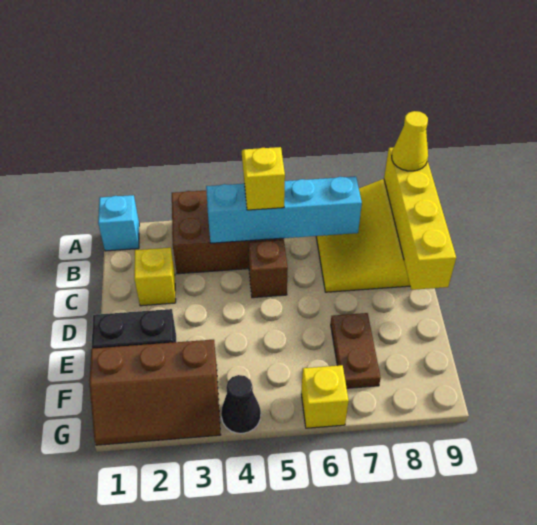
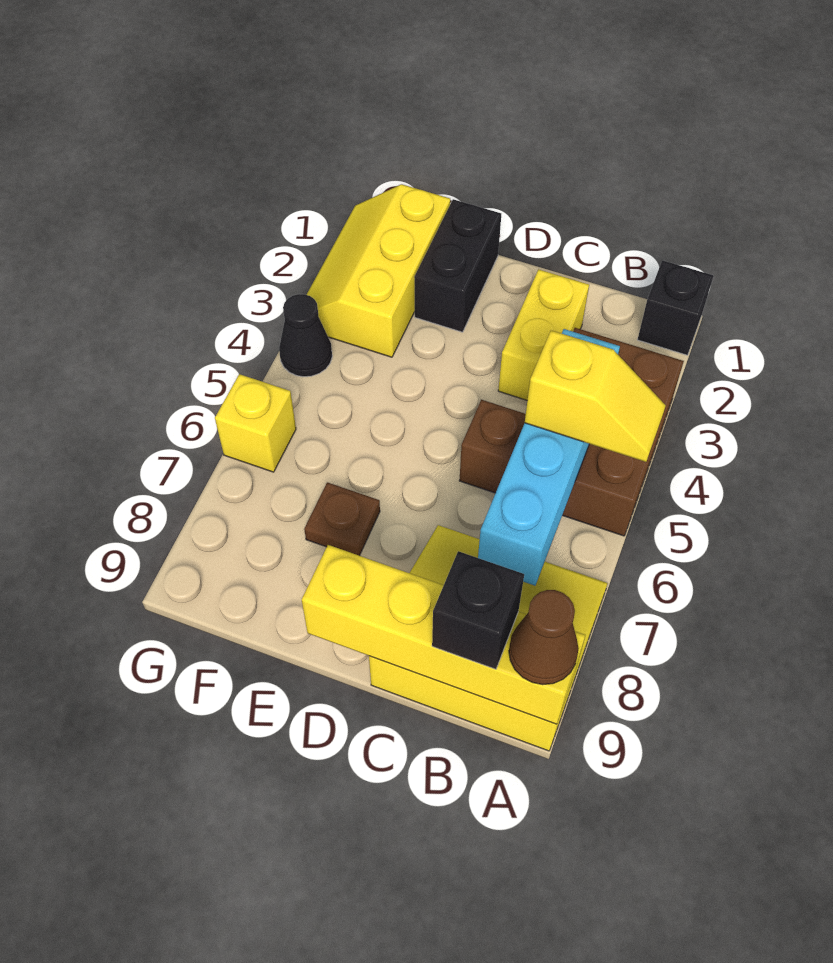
cyan brick A1 level 1 -> black brick A1 level 1
yellow cone A9 level 3 -> brown cone A9 level 3
none -> black brick B9 level 3
yellow brick C2 level 1 -> yellow brick C2:C3 level 1
brown plate E7:F7 level 1 -> brown plate E7 level 1
brown slope F1:G3 level 1 top F -> yellow slope F1:G3 level 1 top F

